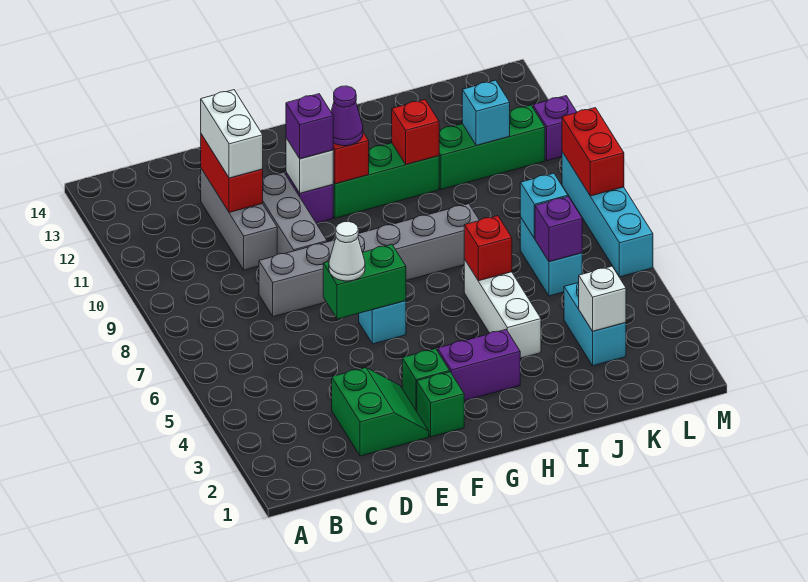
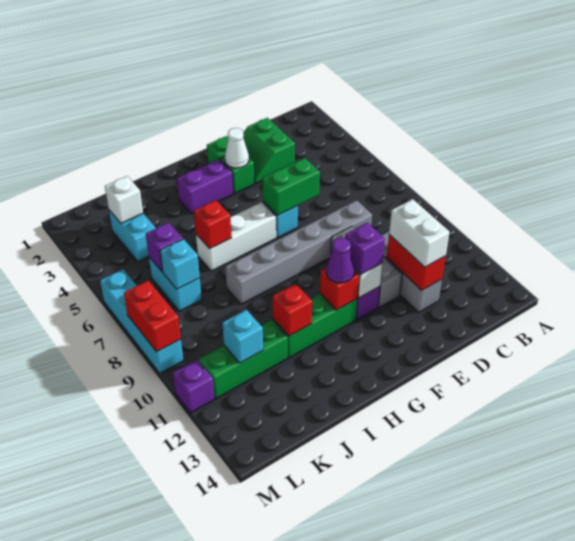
white cone E6 level 3 -> white cone F3 level 2
white brick I4:I6 level 1 -> white brick G6:I6 level 1

